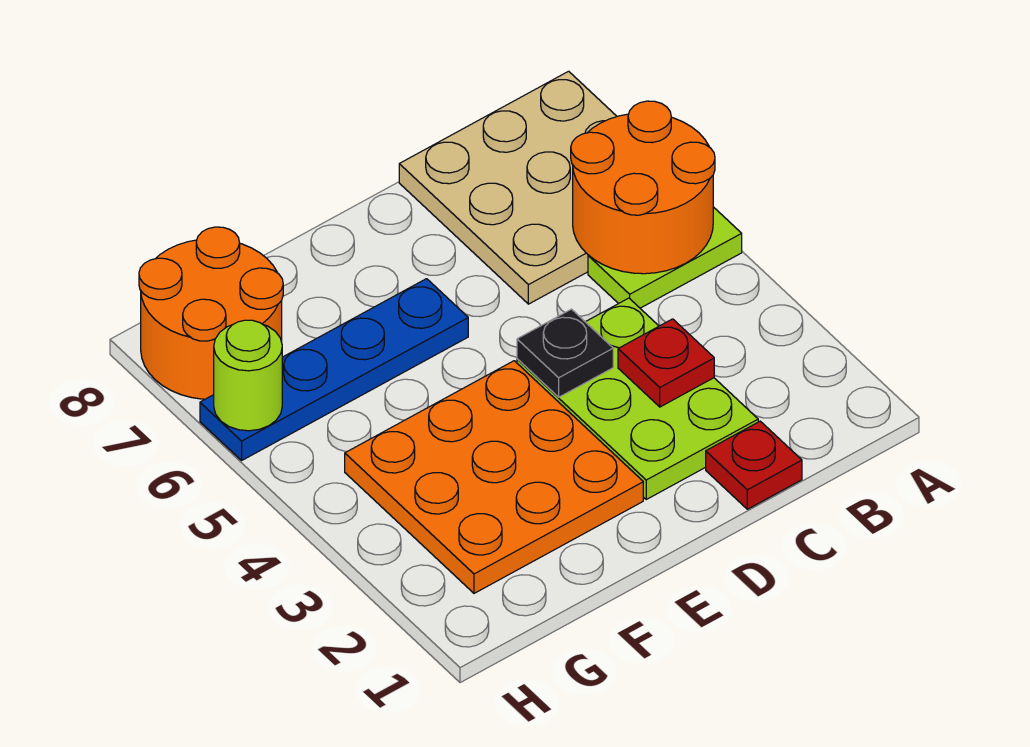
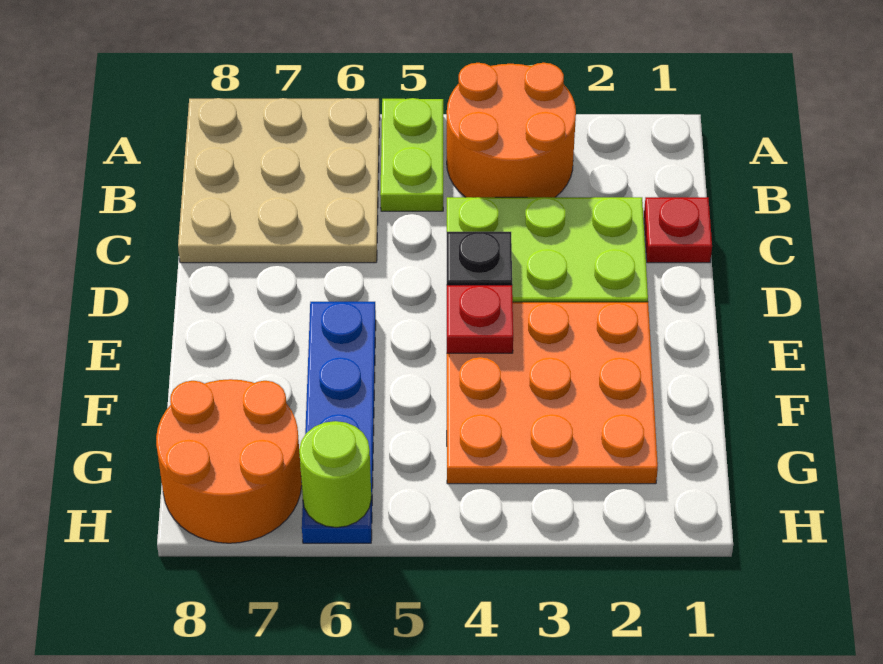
orange round brick A5:B6 level 2 -> orange round brick A3:B4 level 1
red plate C3 level 2 -> red plate E4 level 2

